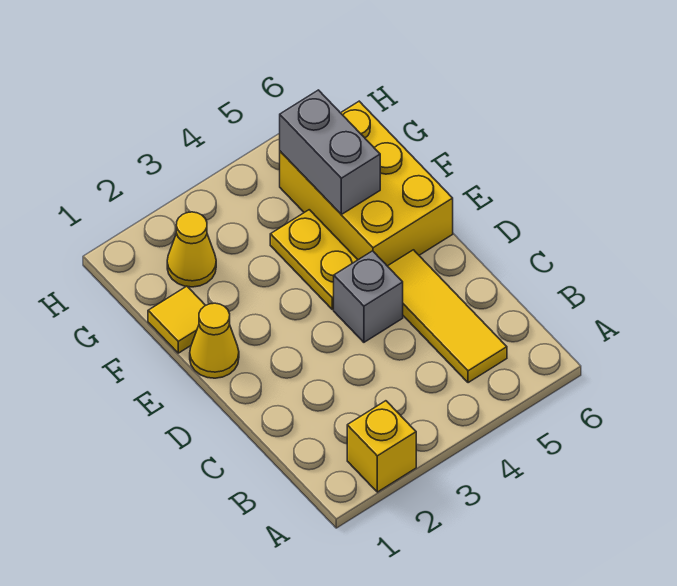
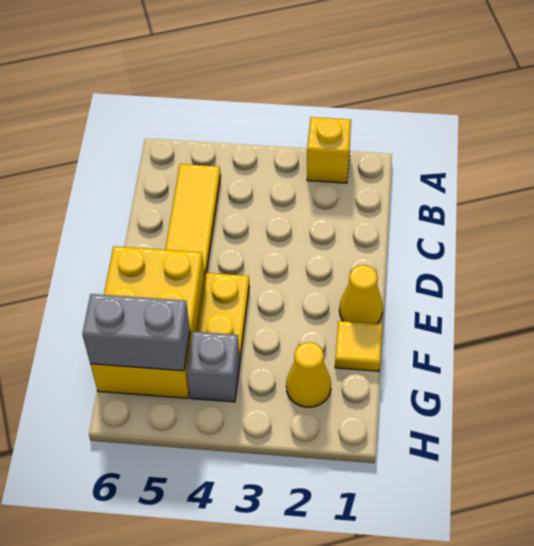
grey brick D4 level 1 -> grey brick G4 level 1
grey brick F5:G5 level 2 -> grey brick G5:G6 level 2

